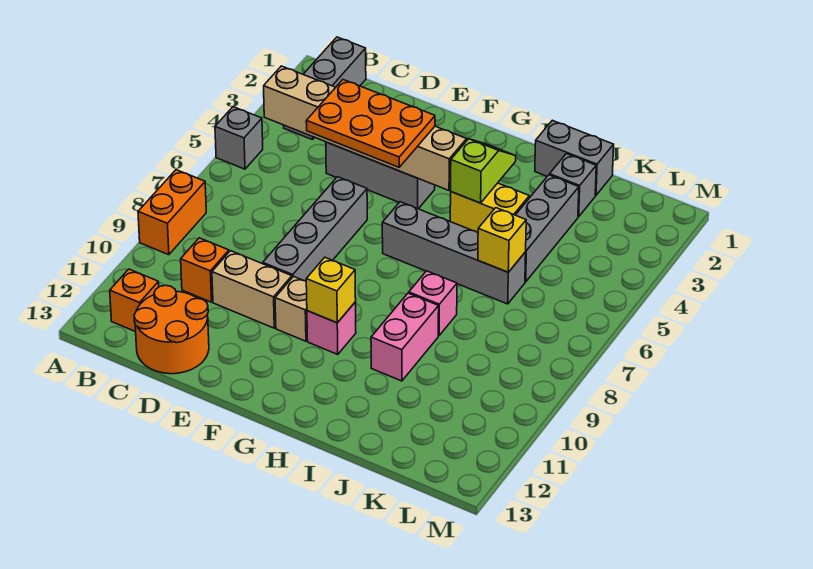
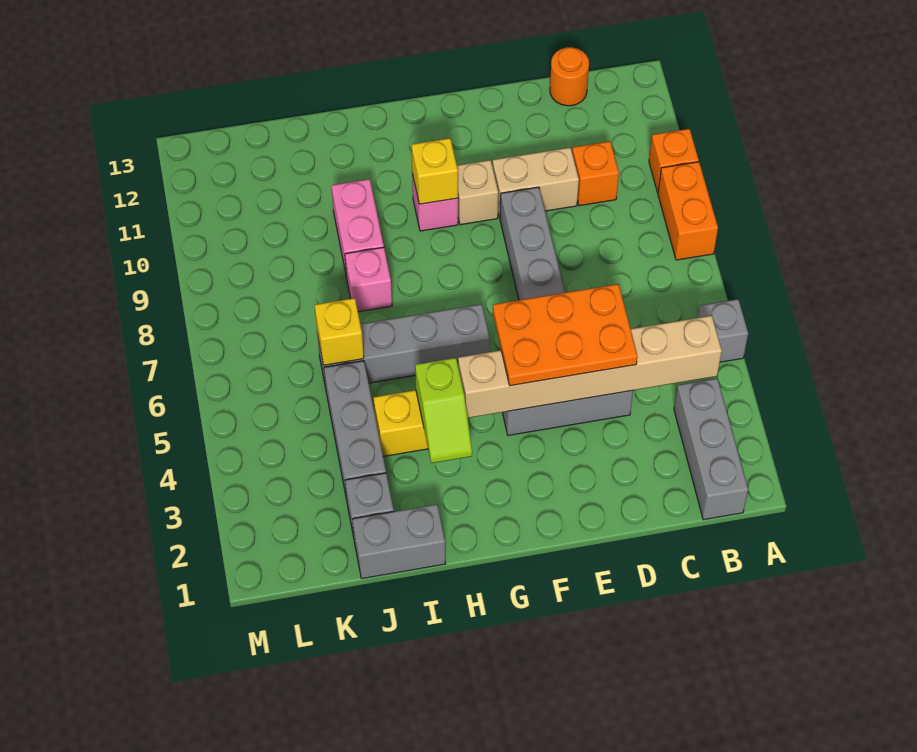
orange brick B12 level 1 -> orange brick A10 level 1
orange round brick C12:D13 level 1 -> orange round brick C13 level 1

